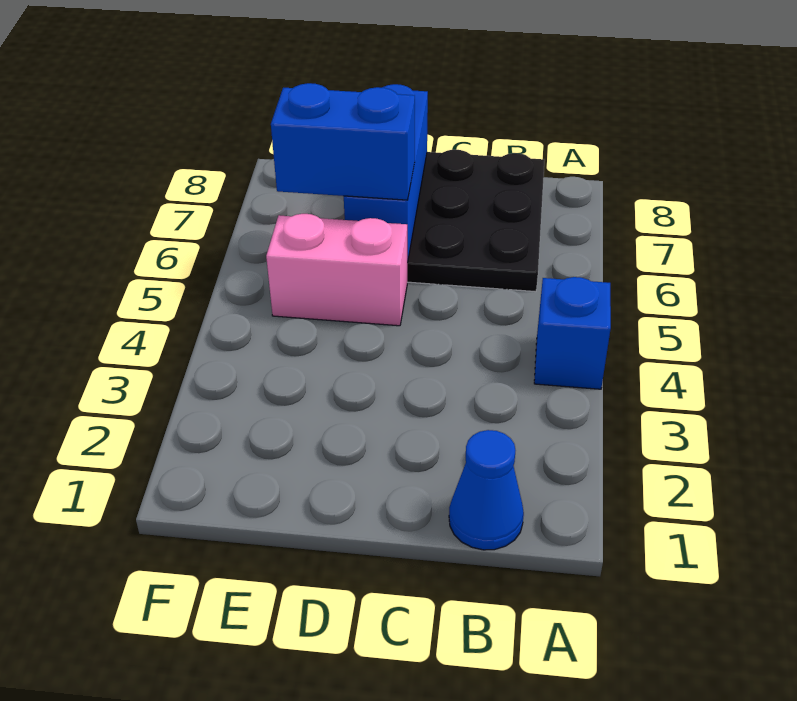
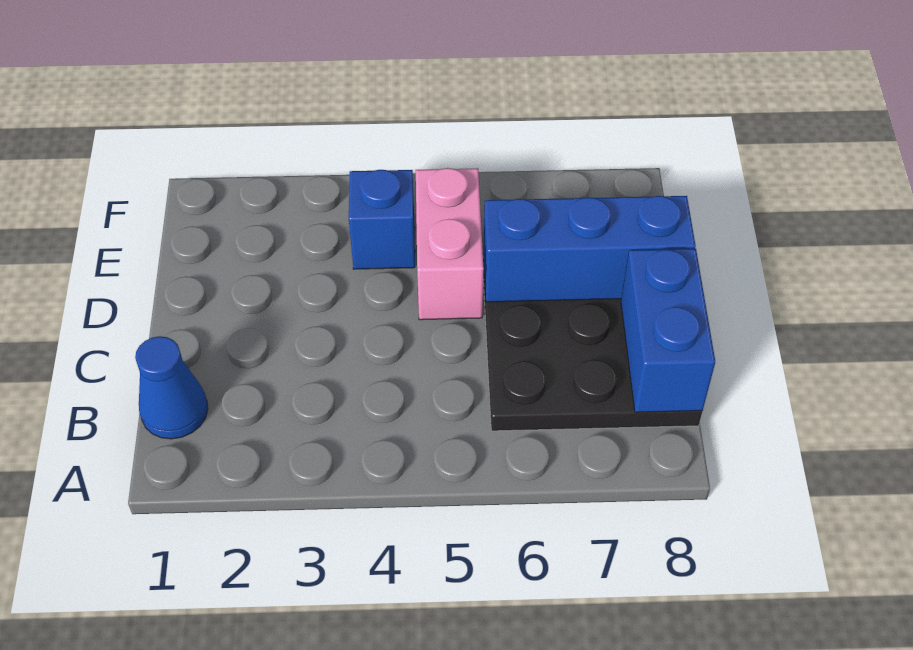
blue brick A4 level 1 -> blue brick E4 level 1
blue brick D6:E6 level 3 -> blue brick B8:C8 level 2

